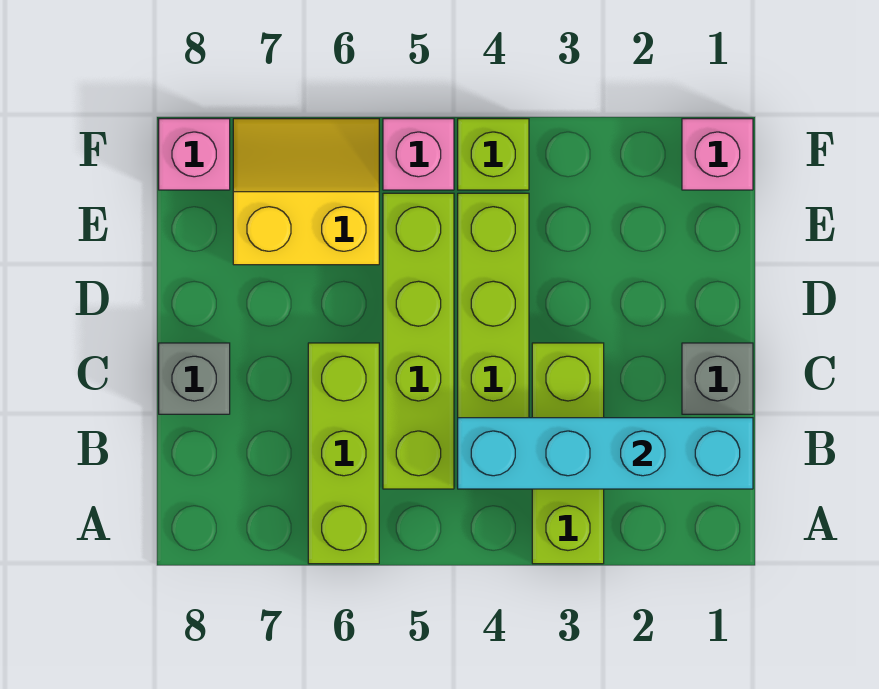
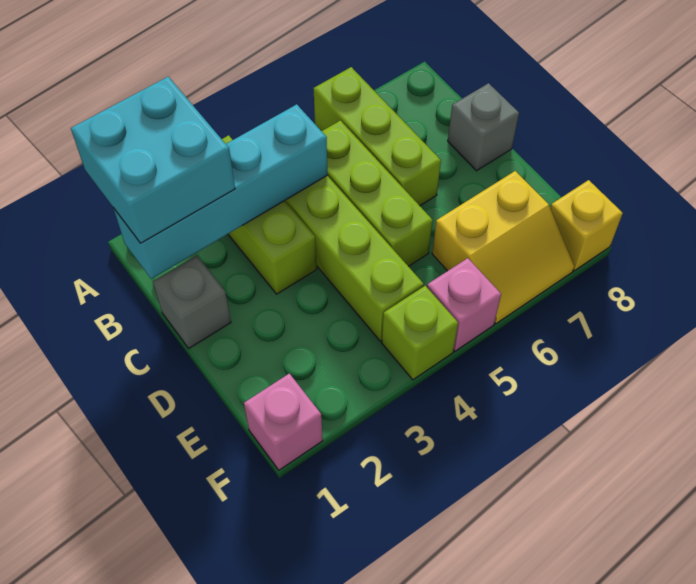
none -> cyan brick A1:B2 level 3
lime brick B5:E5 level 1 -> lime brick B5:D5 level 1
pink brick F8 level 1 -> yellow brick F8 level 1

